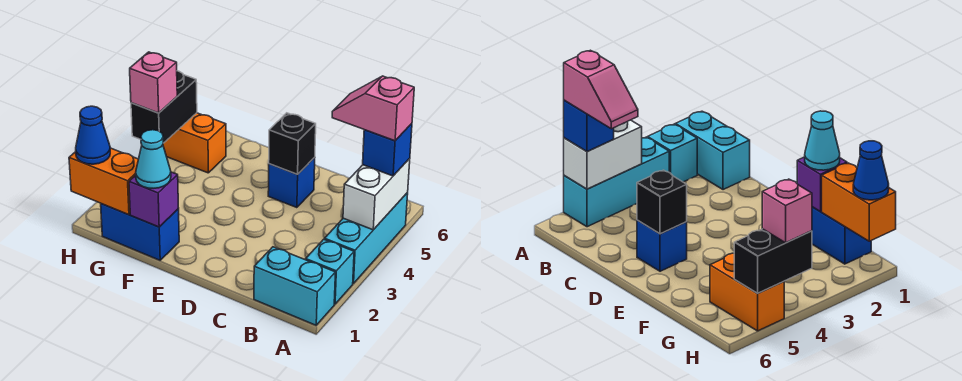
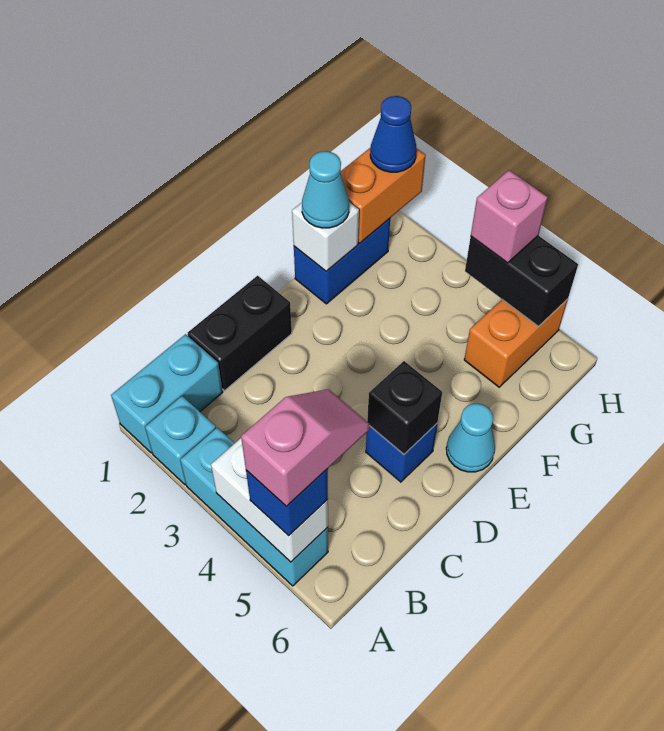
none -> black brick C1:D1 level 1
none -> cyan cone E6 level 1
purple brick F1 level 2 -> white brick F1 level 2

